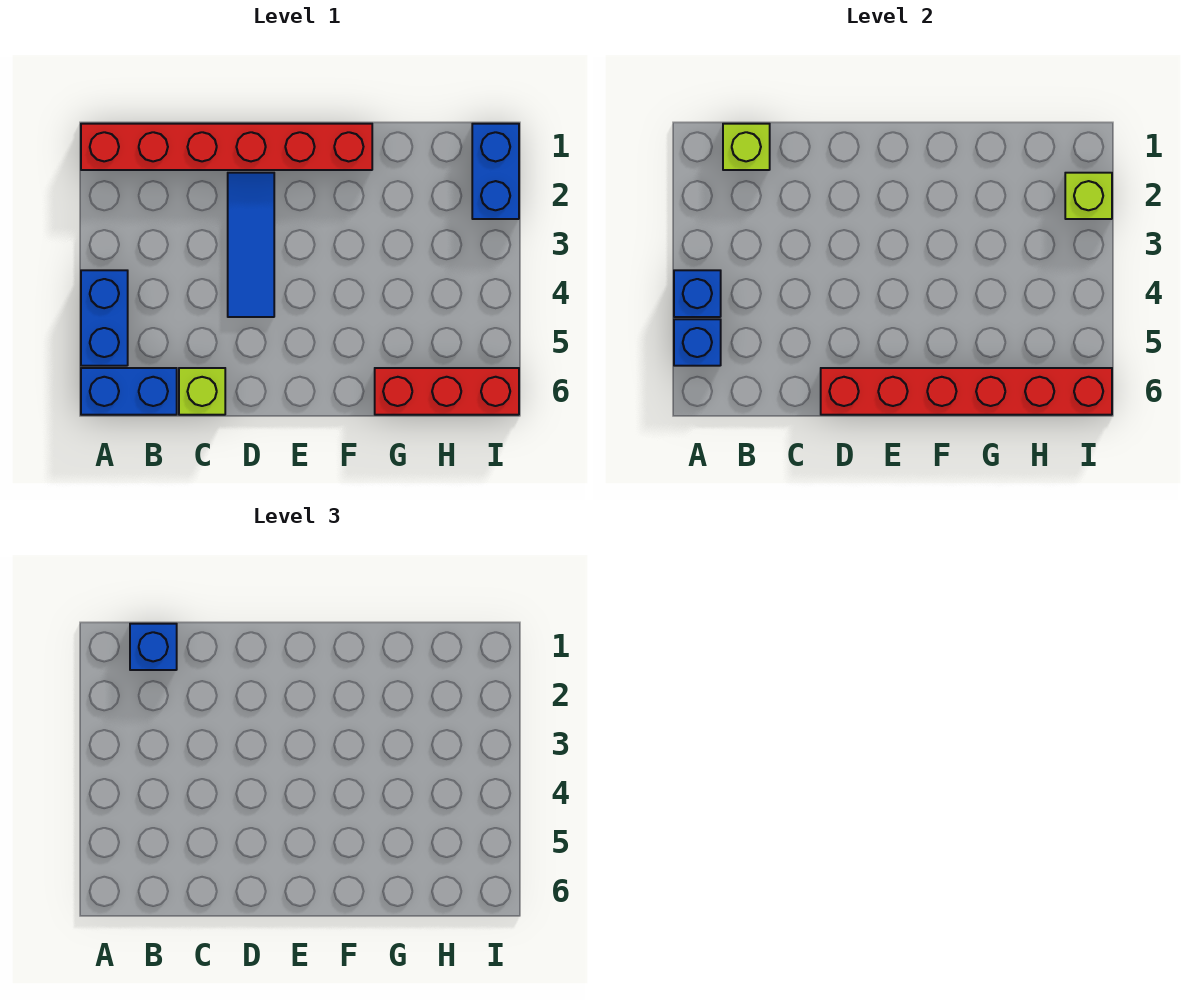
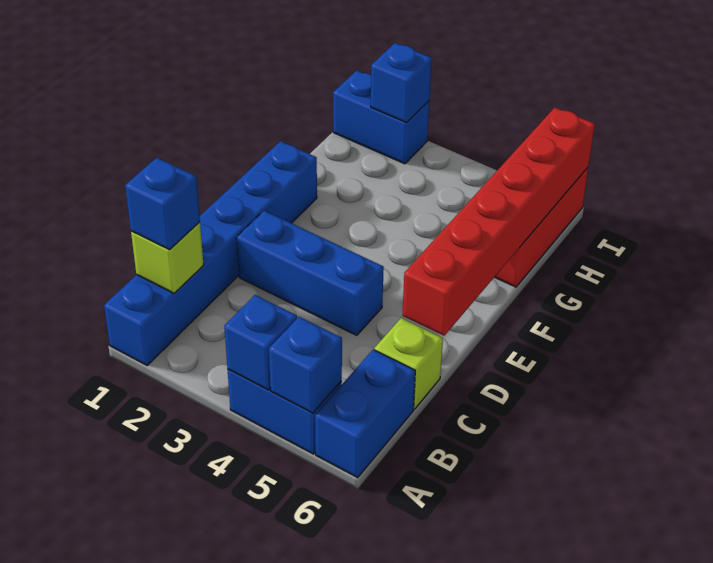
red brick A1:F1 level 1 -> blue brick A1:F1 level 1
blue tile D2:D4 level 1 -> blue brick D2:D4 level 1
lime brick I2 level 2 -> blue brick I2 level 2

